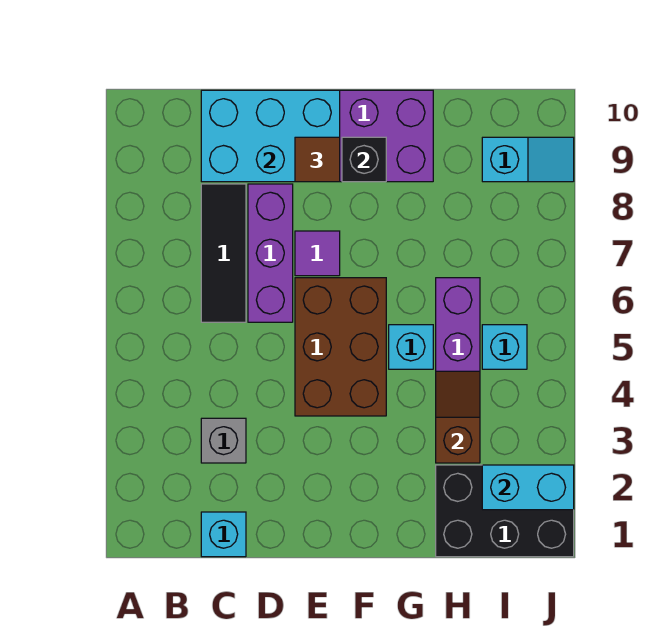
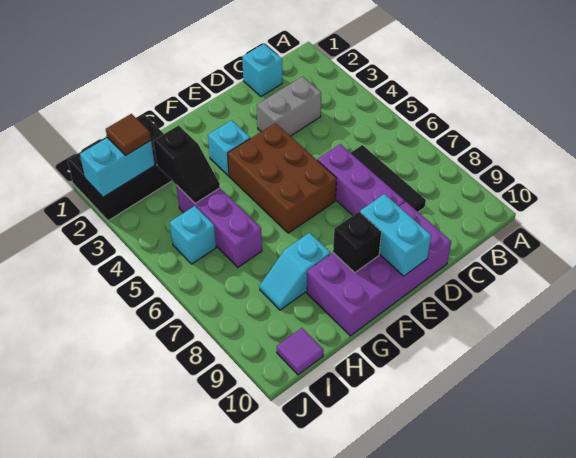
grey brick C3 level 1 -> grey brick C3:D3 level 1
cyan brick C9:E10 level 2 -> cyan brick E9:E10 level 2
purple tile E7 level 1 -> purple tile I10 level 1
brown tile E9 level 3 -> brown tile I2 level 3
cyan brick G5 level 1 -> cyan brick F3 level 1
brown slope H3:H4 level 2 top 3 -> black slope H3:H4 level 2 top 3
cyan slope I9:J9 level 1 top I -> cyan slope G8:H8 level 1 top G

